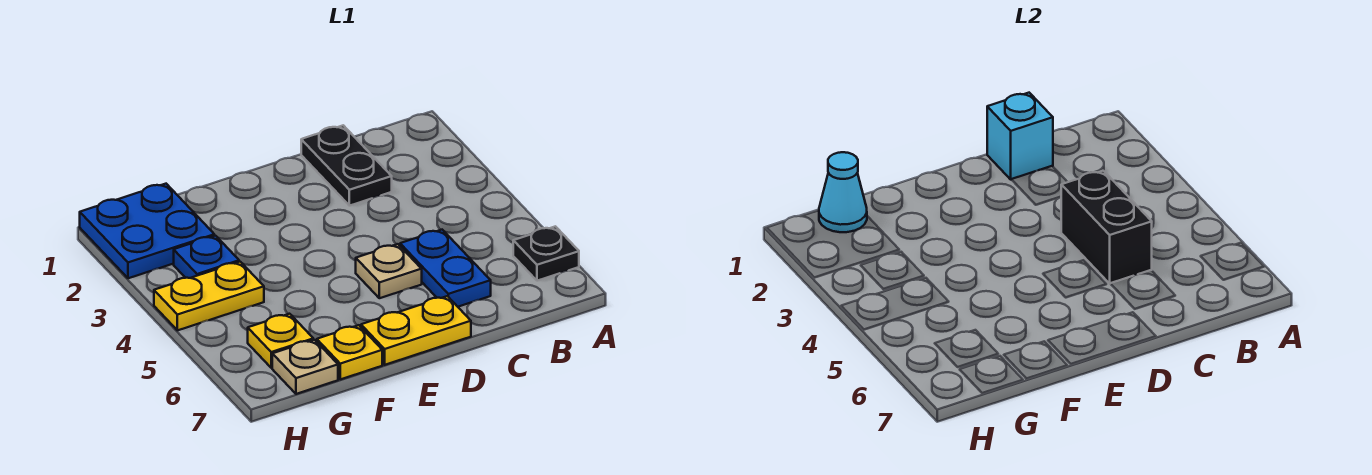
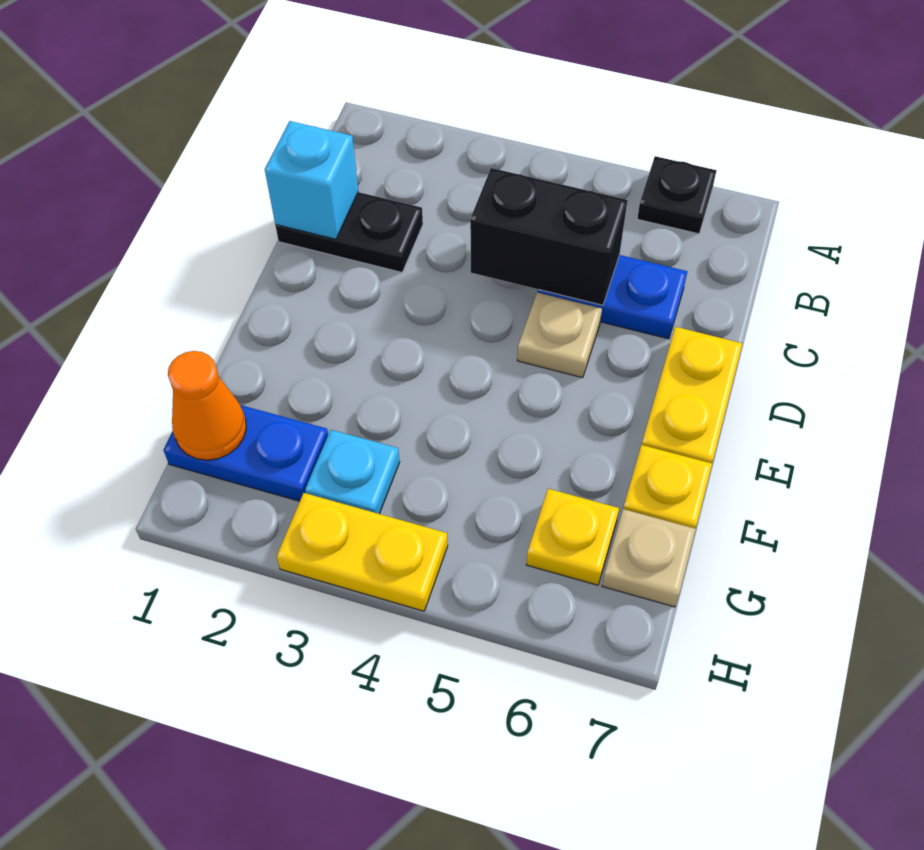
blue plate G1:H2 level 1 -> blue plate G1:G2 level 1
cyan cone G1 level 2 -> orange cone G1 level 2
blue plate G3 level 1 -> cyan plate G3 level 1
yellow plate G4:H4 level 1 -> yellow plate H3:H4 level 1

